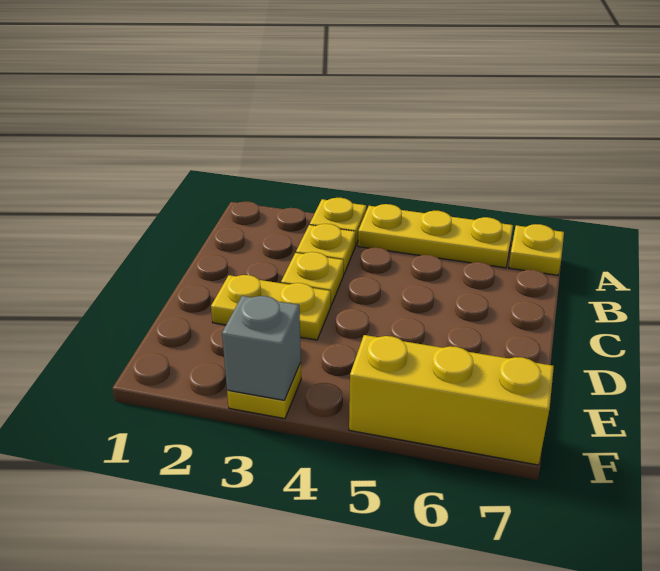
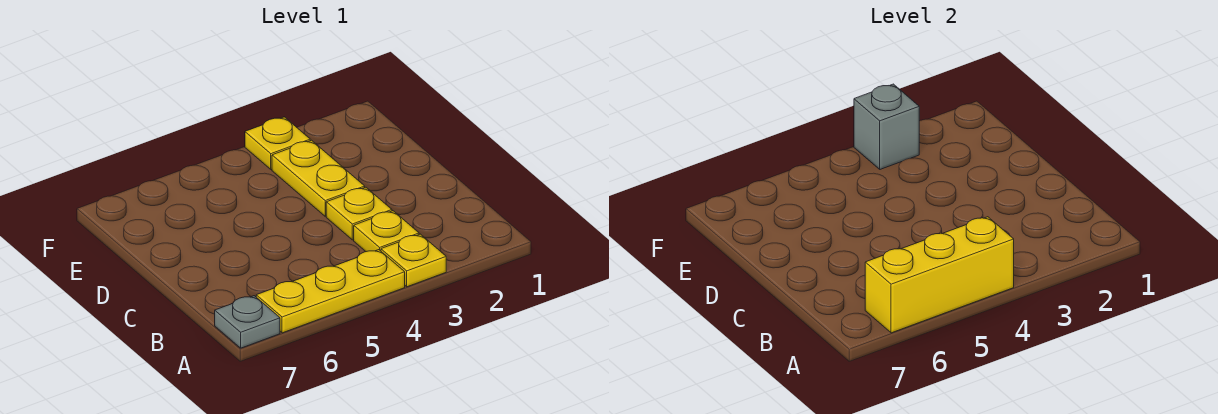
yellow plate A7 level 1 -> grey plate A7 level 1
yellow plate D2:D3 level 1 -> yellow plate D3:E3 level 1
yellow brick F5:F7 level 1 -> yellow brick A4:A6 level 2

